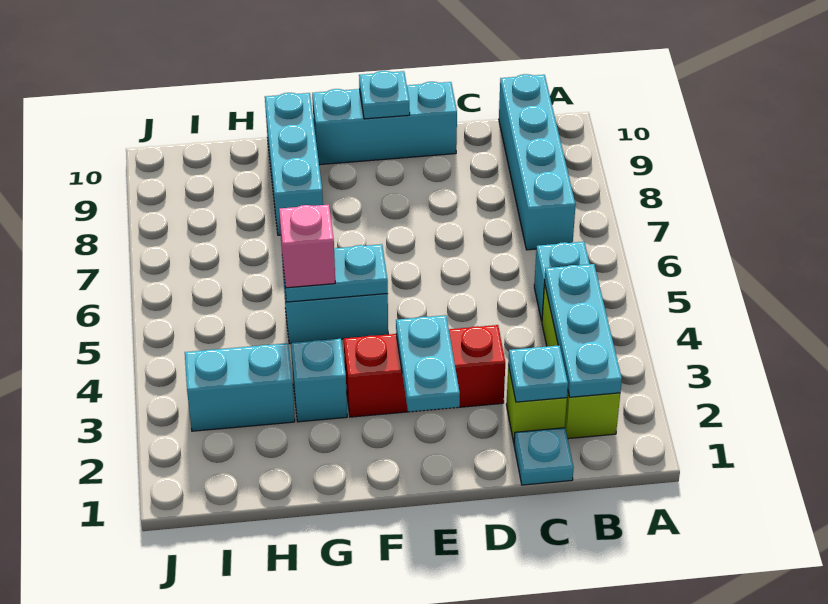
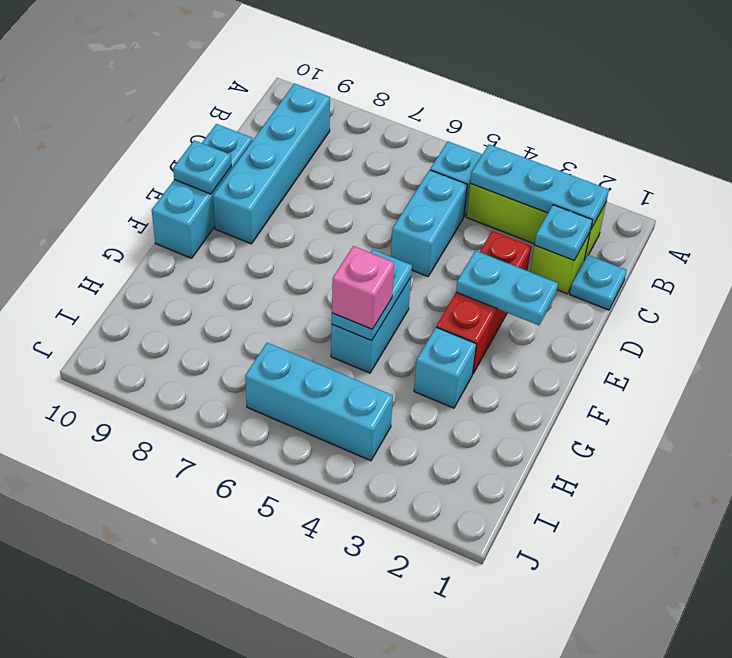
cyan brick B7:B10 level 1 -> cyan brick B9:E9 level 1
cyan brick G8:G10 level 1 -> cyan brick I4:I6 level 1
cyan brick H3:I3 level 1 -> cyan brick C5:D5 level 1

